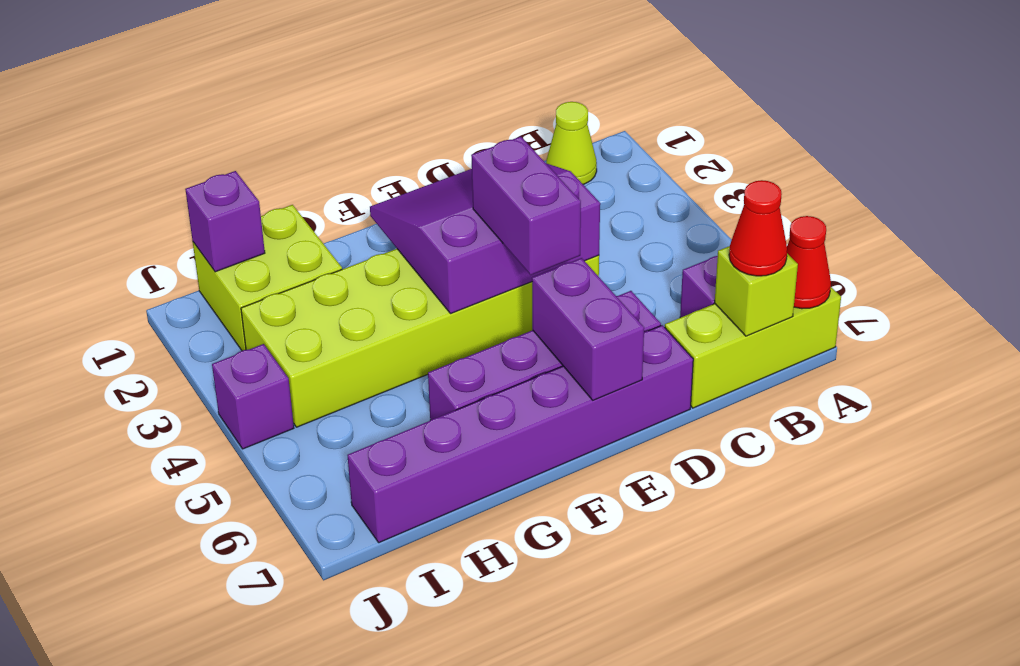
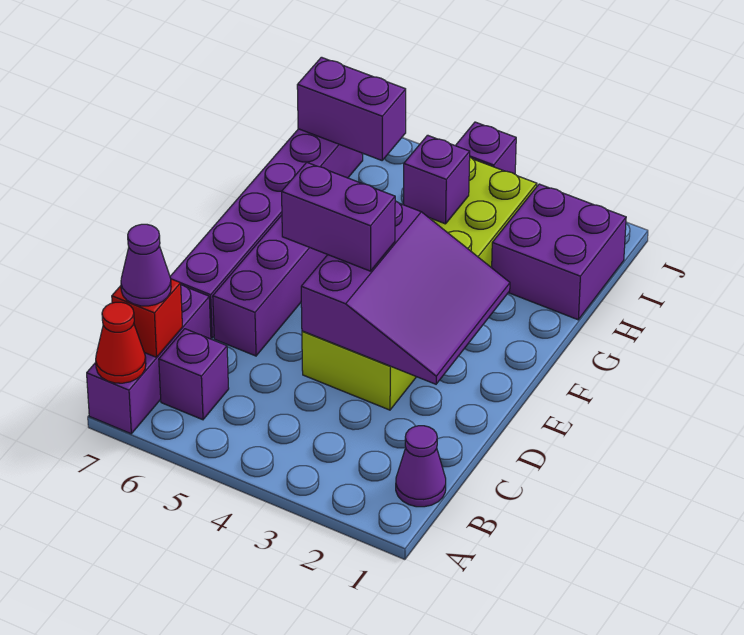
lime brick A7:C7 level 1 -> purple brick A7:C7 level 1
lime cone B1 level 1 -> purple cone B1 level 1
lime brick B7 level 2 -> red brick B7 level 2
red cone B7 level 3 -> purple cone B7 level 3
purple brick E6:E7 level 2 -> purple brick I6:I7 level 2
lime brick H1:I2 level 1 -> purple brick H1:I2 level 1
purple brick I1 level 2 -> purple brick H4 level 2

